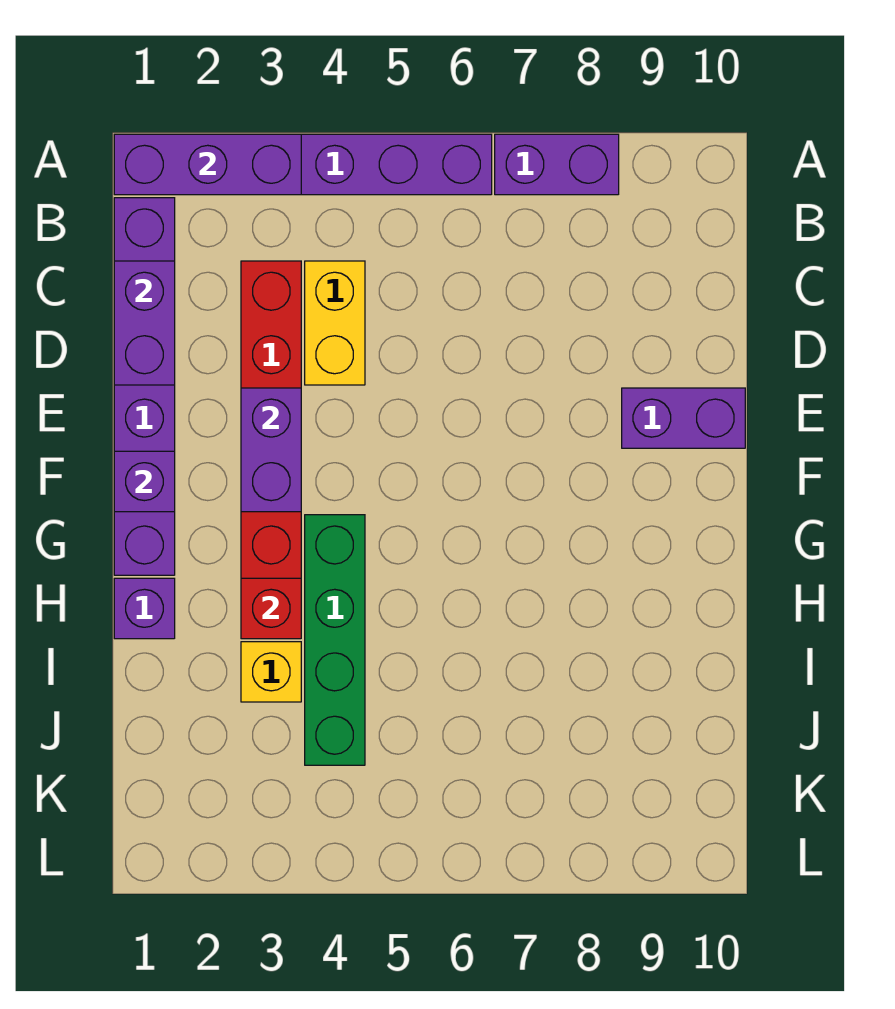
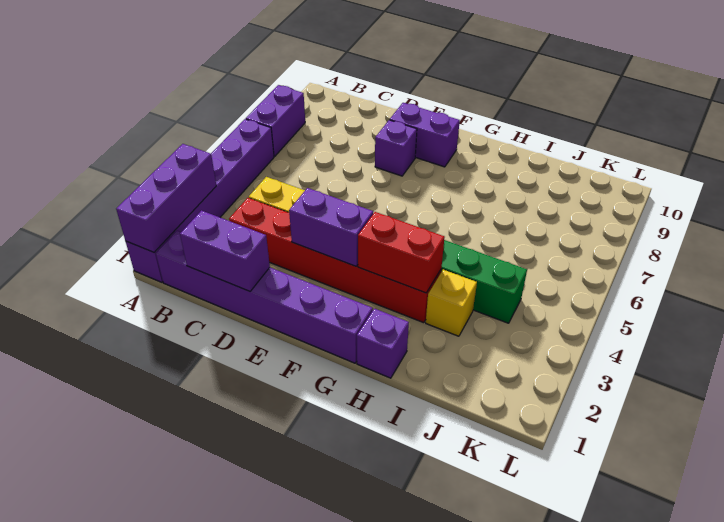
purple brick E9:E10 level 1 -> purple brick E9:F9 level 1
purple brick F1 level 2 -> purple brick E8 level 1
red brick H3 level 2 -> red brick G3:H3 level 2

